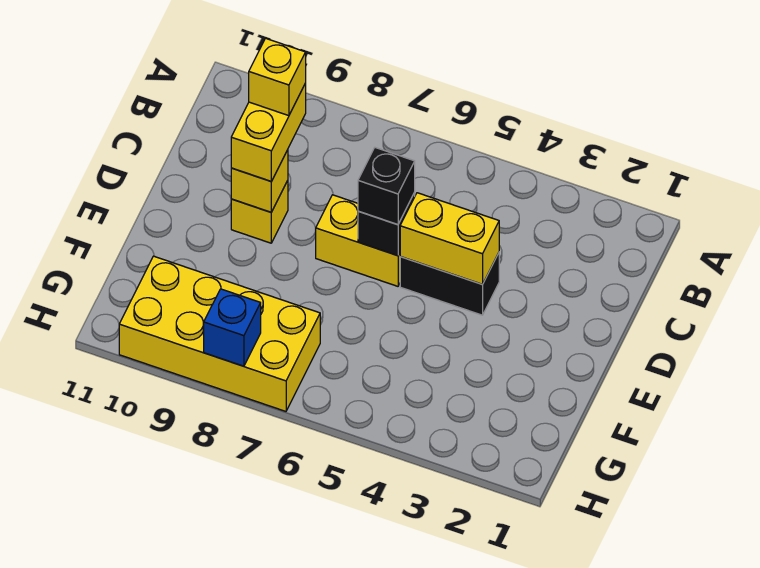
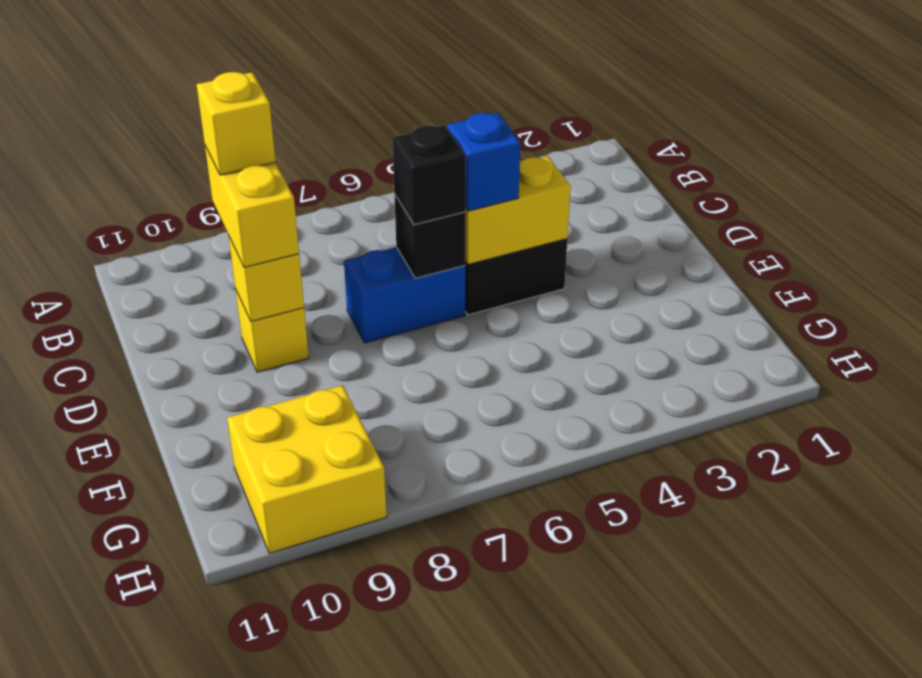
yellow brick D6:D7 level 1 -> blue brick D6:D7 level 1
yellow brick G7:H10 level 1 -> yellow brick G9:H10 level 1
blue brick H8 level 2 -> blue brick D5 level 3

